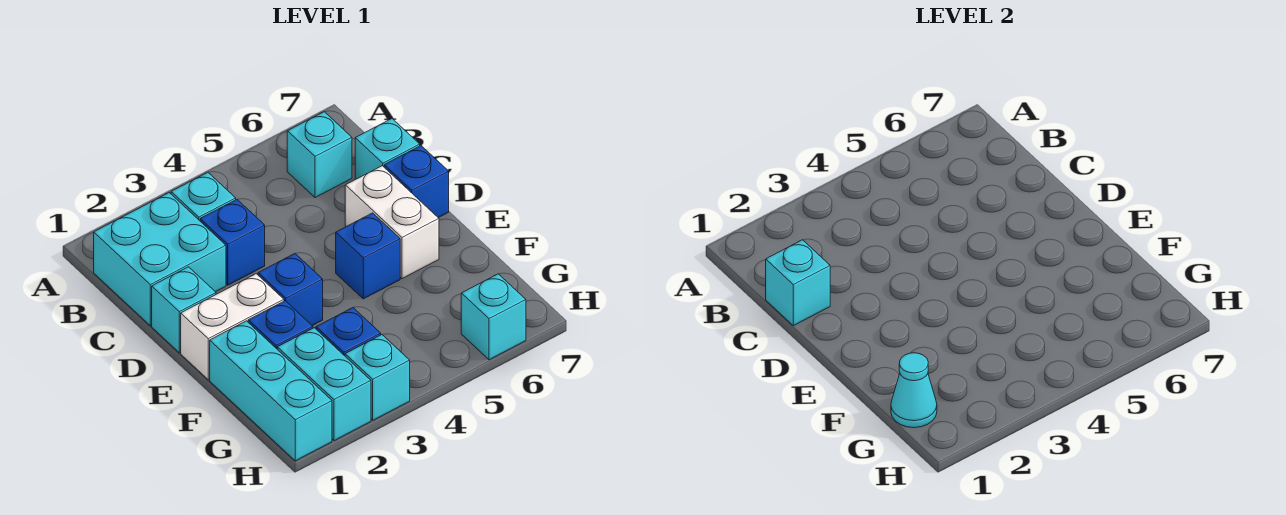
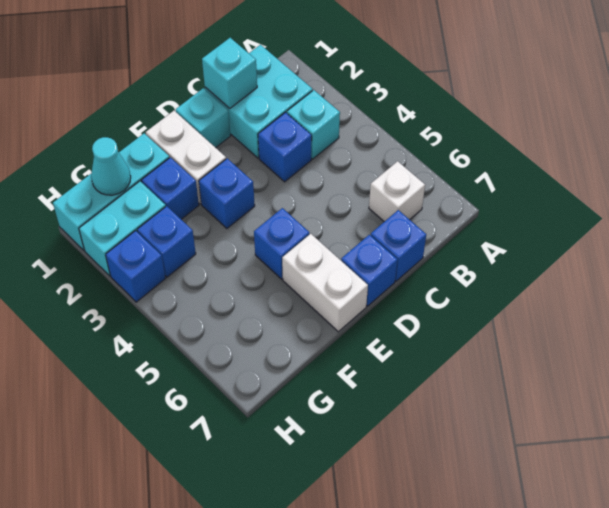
cyan brick B6 level 1 -> white brick B6 level 1
cyan brick C7 level 1 -> blue brick C7 level 1
white brick D6:E6 level 1 -> white brick E6:E7 level 1
cyan brick H3 level 1 -> blue brick H3 level 1
cyan brick H6 level 1 -> none

